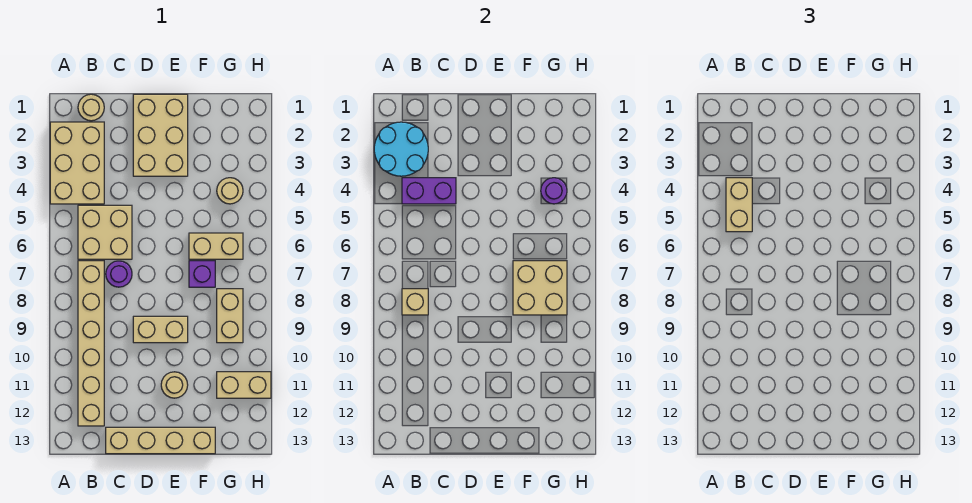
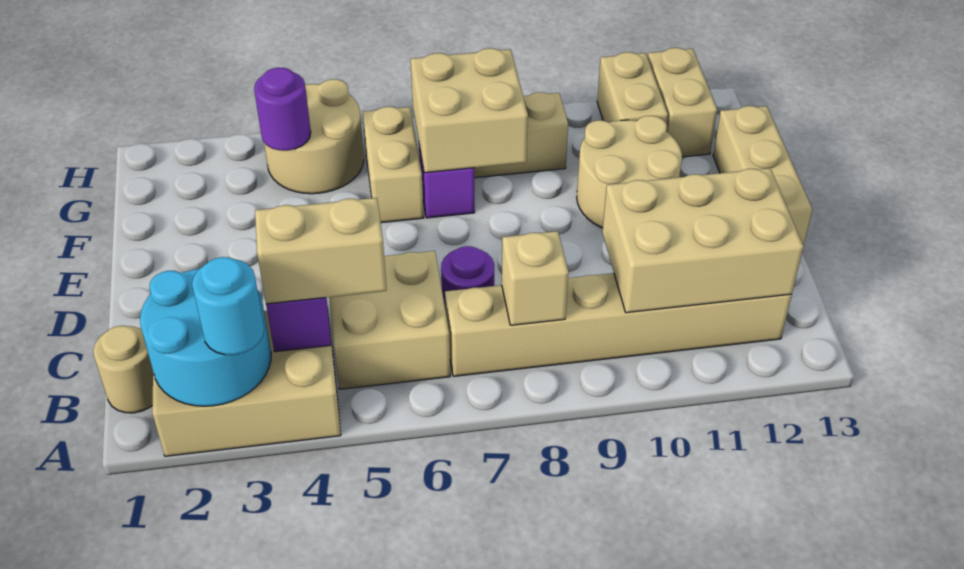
none -> cyan round brick A3 level 3
tan brick C13:F13 level 1 -> tan brick D13:F13 level 1
tan brick D1:E3 level 1 -> tan brick B10:C12 level 2
tan brick D9:E9 level 1 -> tan brick G12:H12 level 1
tan round brick E11 level 1 -> tan round brick E10:F11 level 1
tan round brick G4 level 1 -> tan round brick G4:H5 level 1

